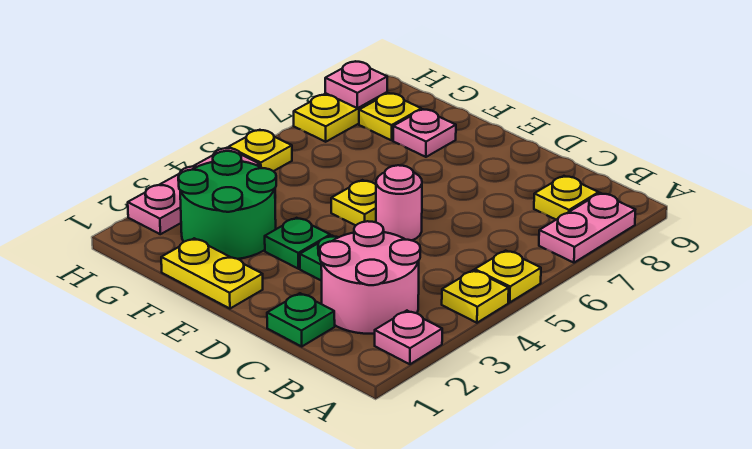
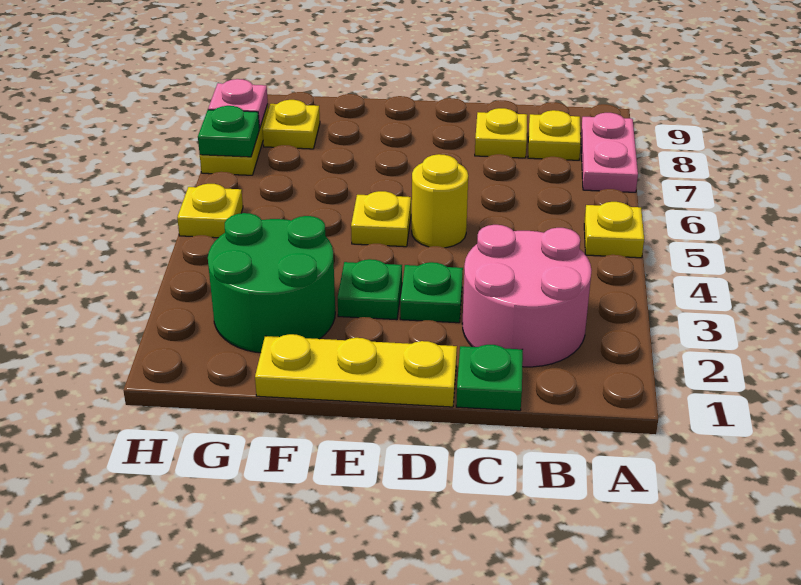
pink plate A2 level 1 -> none
yellow plate A4 level 1 -> yellow plate C8 level 1
pink round brick D5 level 1 -> yellow round brick D5 level 1
yellow plate E1:F1 level 1 -> yellow plate D1:F1 level 1
pink plate F8 level 1 -> none
pink plate H2:H4 level 1 -> none
none -> green plate H7 level 2

